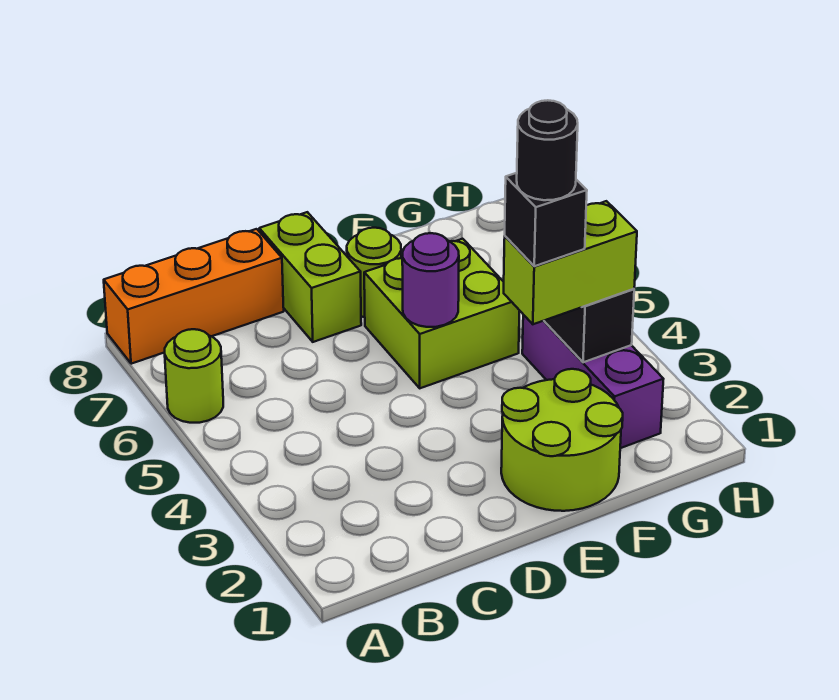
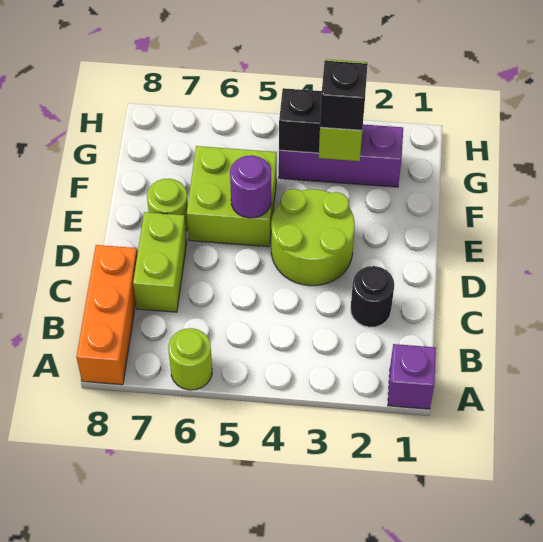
none -> purple brick A1 level 1
lime brick D7:D8 level 1 -> lime brick C7:D7 level 1
lime round brick E1:F2 level 1 -> lime round brick D3:E4 level 1
black round brick F3 level 5 -> black round brick C2 level 1

